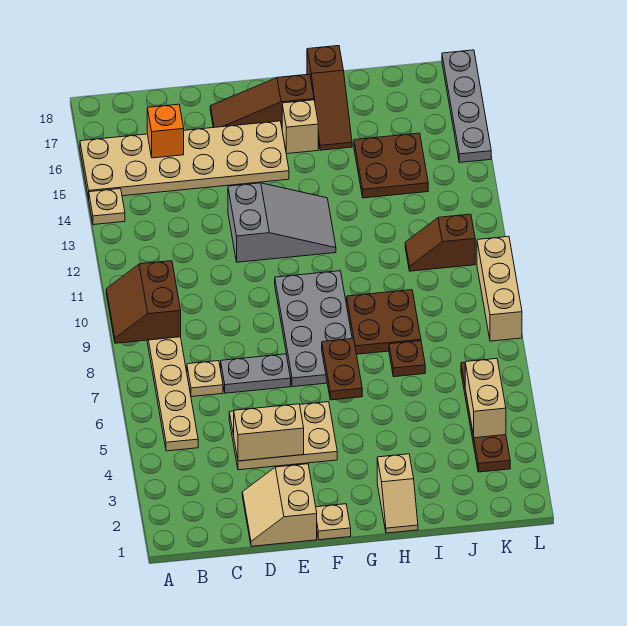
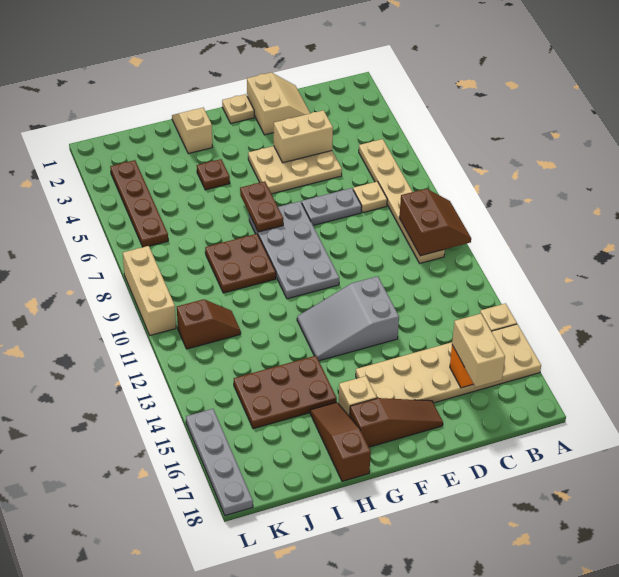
brown plate I7 level 1 -> brown plate H4 level 1
brown plate I14:J15 level 1 -> brown plate H14:J15 level 1
tan brick K4:K5 level 2 -> tan brick C16:C17 level 3

